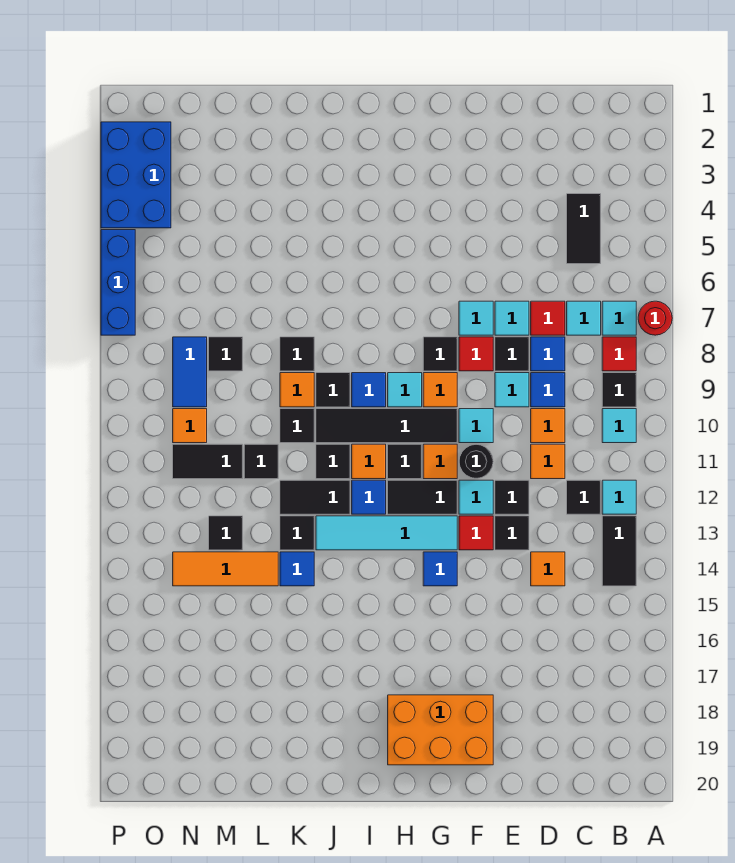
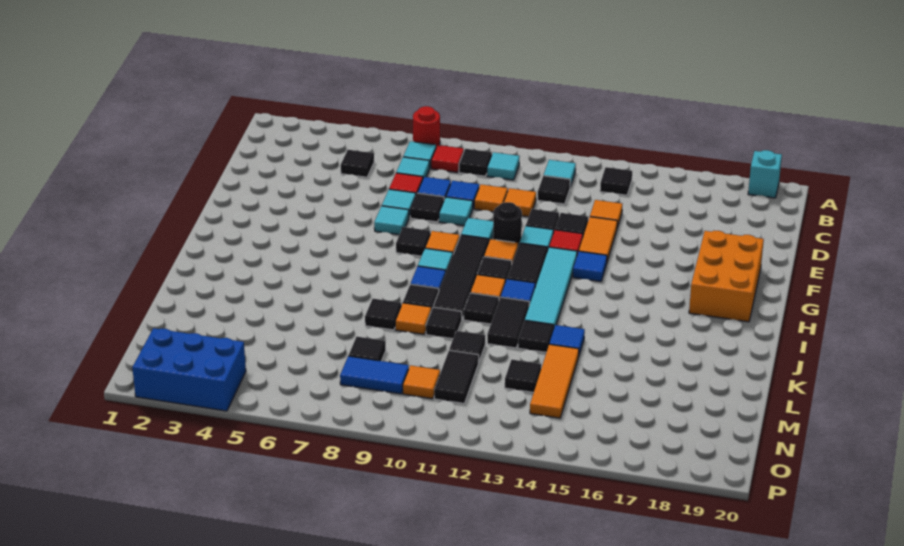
none -> cyan brick A19 level 1
black tile B13:B14 level 1 -> black tile B14 level 1
black tile C4:C5 level 1 -> black tile C5 level 1
none -> orange tile E14:F14 level 1
red tile F8 level 1 -> none
blue brick P5:P7 level 1 -> none

